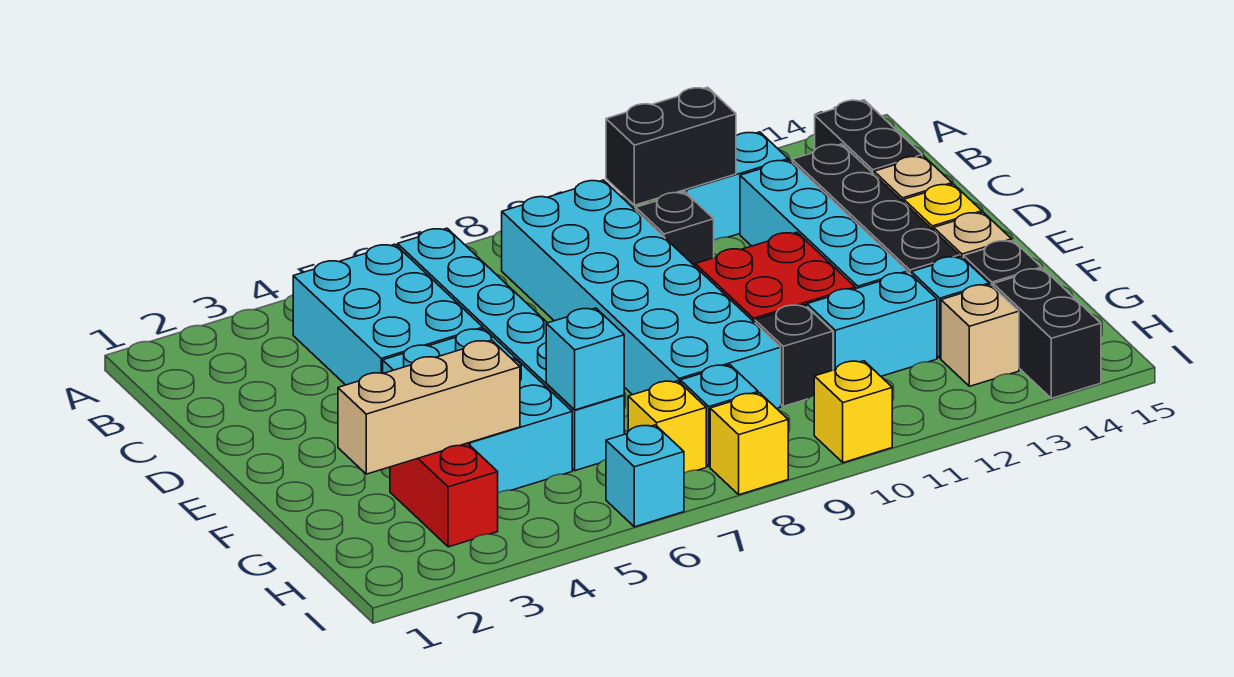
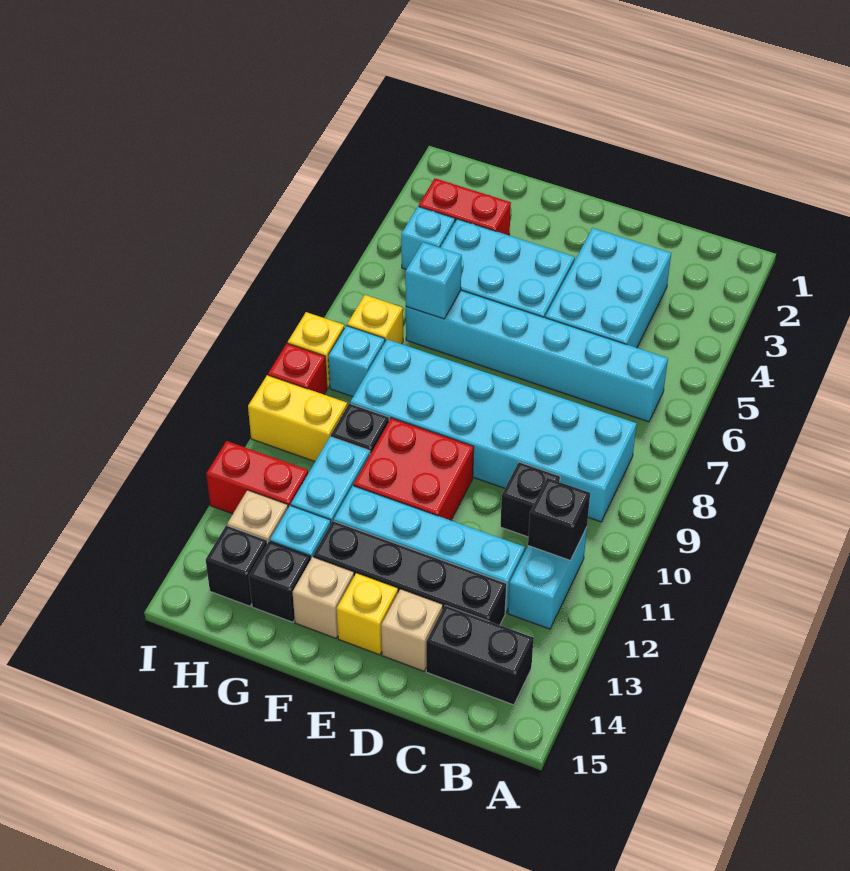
cyan brick B4:D5 level 1 -> cyan brick C3:D5 level 1
black brick B10:B11 level 2 -> black brick B11 level 2
tan brick G2:G4 level 2 -> none
none -> red brick H12:I12 level 1
black brick H14:I14 level 1 -> black brick H14 level 1
cyan brick I6 level 1 -> cyan brick H4 level 1
none -> red brick I9 level 1
yellow brick I10 level 1 -> yellow brick H10:I10 level 1

